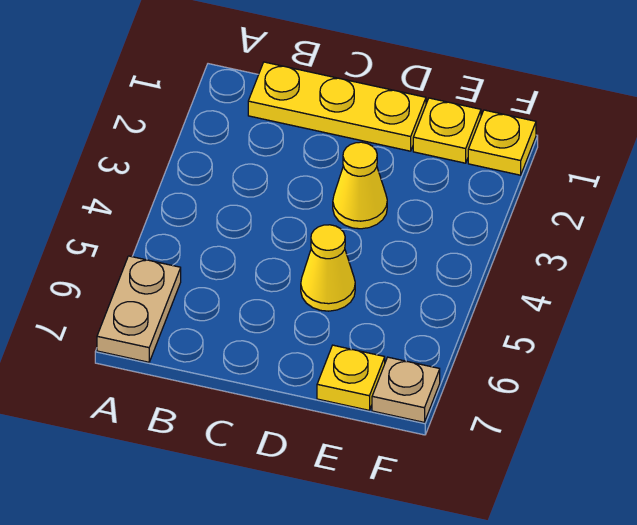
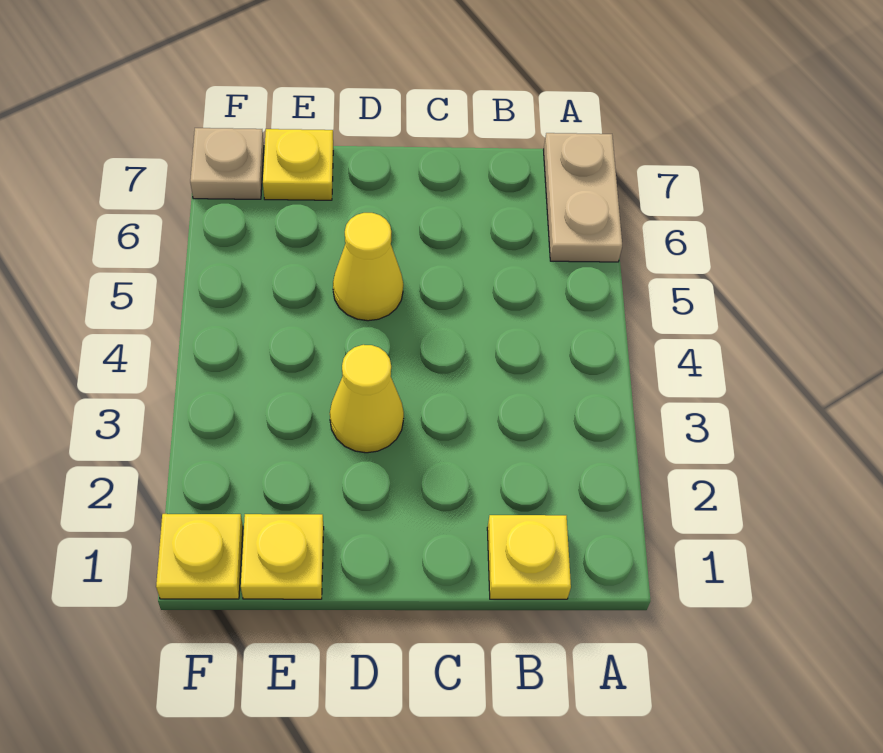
yellow plate B1:D1 level 1 -> yellow plate B1 level 1

